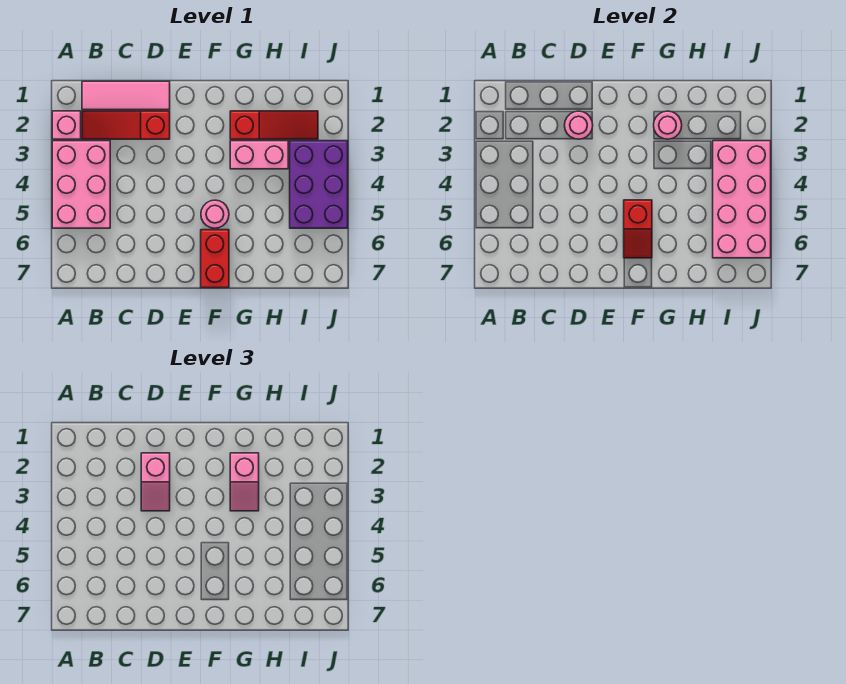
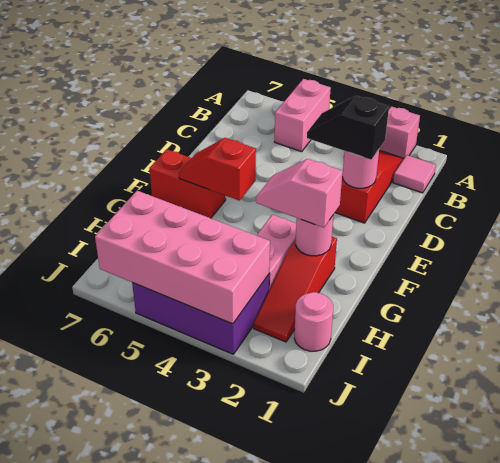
pink brick A3:B5 level 1 -> pink brick A5:B5 level 1
pink tile B1:D1 level 1 -> pink tile B1 level 1
pink slope D2:D3 level 3 top 2 -> black slope D2:D3 level 3 top 2
pink round brick F5 level 1 -> pink round brick I1 level 1

